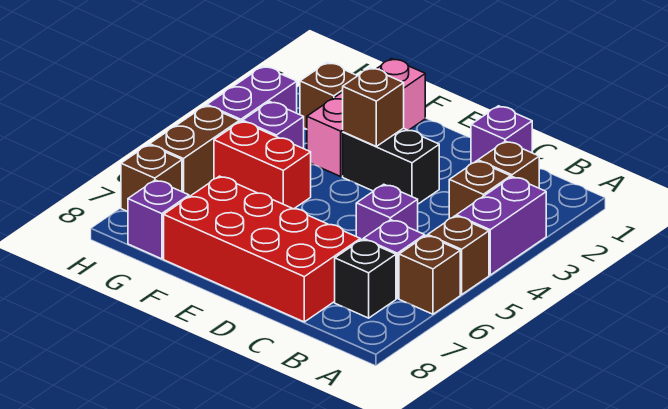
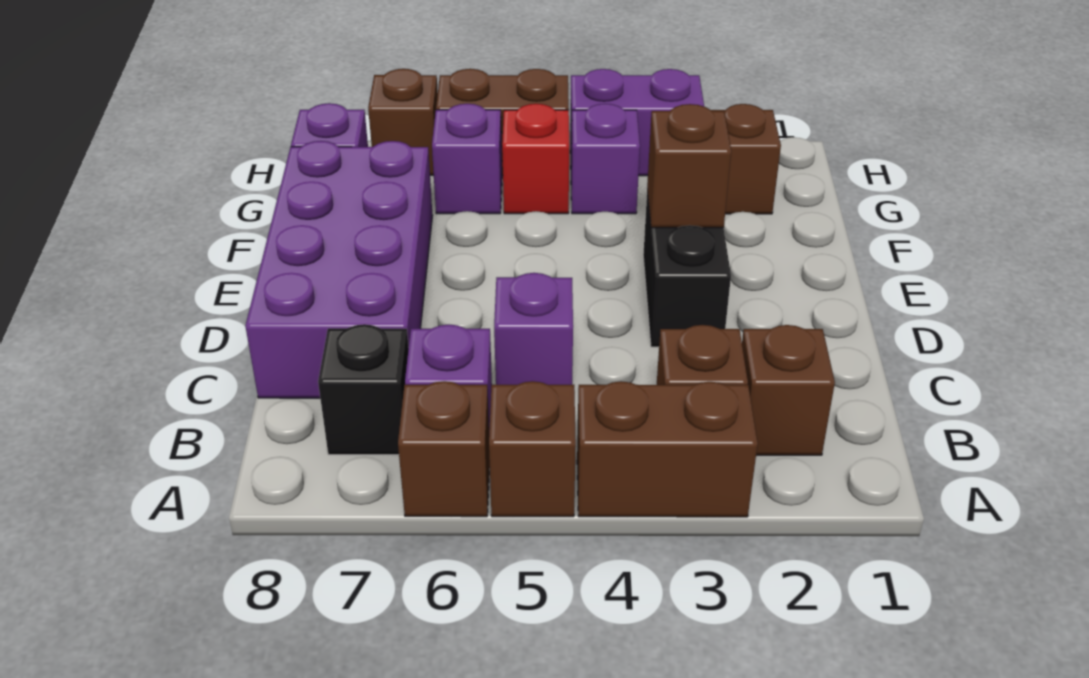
purple brick A3:A4 level 1 -> brown brick A3:A4 level 1
purple brick C1 level 1 -> purple brick G6 level 1
red brick C7:F8 level 1 -> purple brick C7:F8 level 1
pink brick F1:F3 level 1 -> none
red brick F5:G5 level 1 -> red brick G5 level 1

